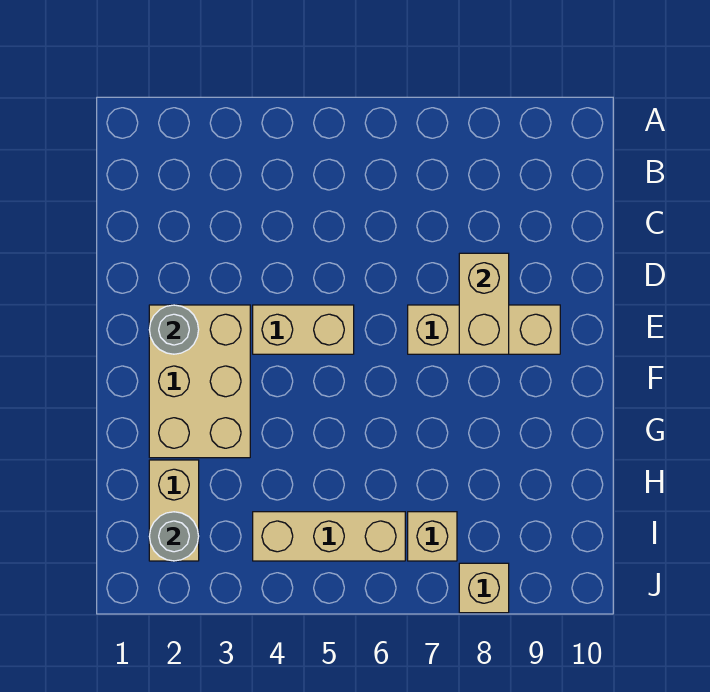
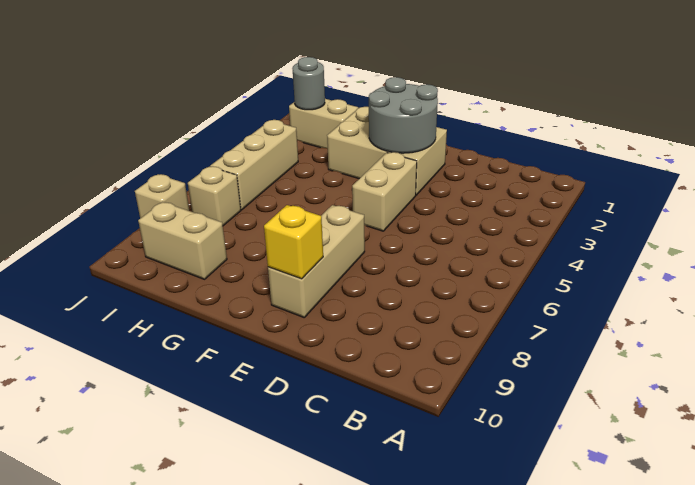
tan brick D8:E8 level 2 -> tan brick H9:I9 level 1
grey round brick E2 level 2 -> grey round brick E2:F3 level 2
none -> yellow brick E9 level 2

